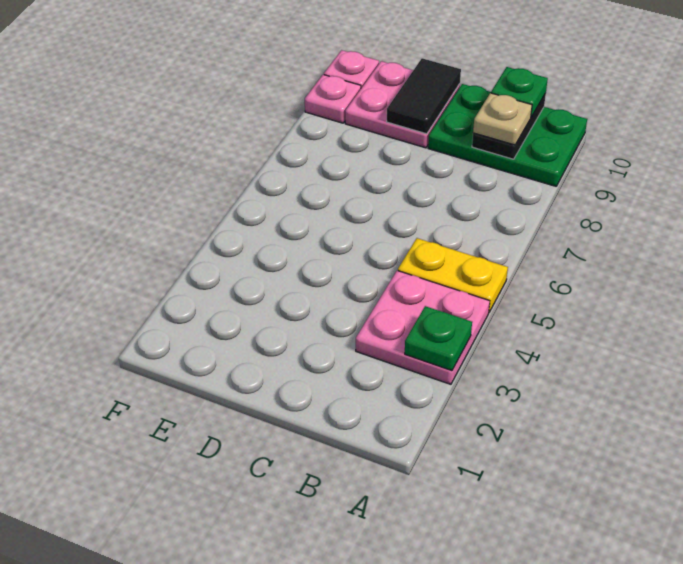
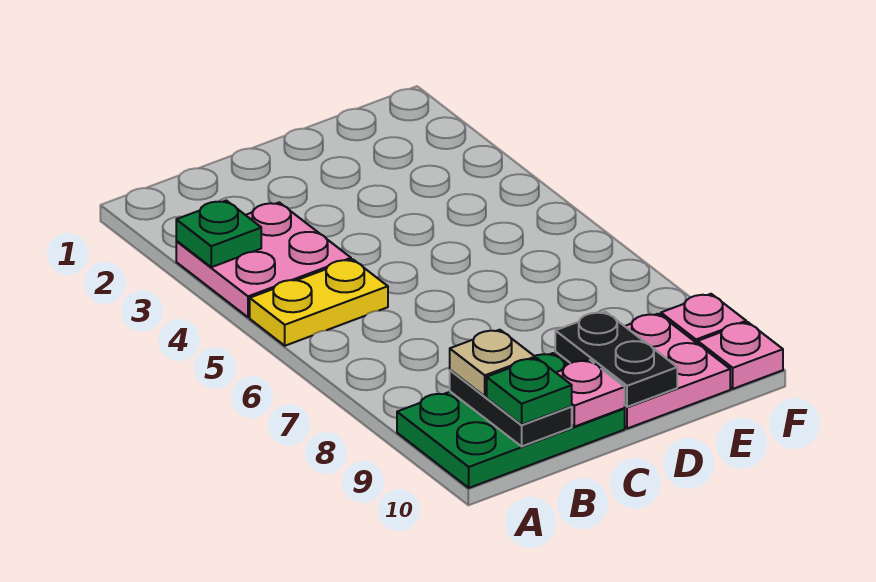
none -> pink plate C10 level 2
black tile D9:D10 level 2 -> black plate D9:D10 level 2

